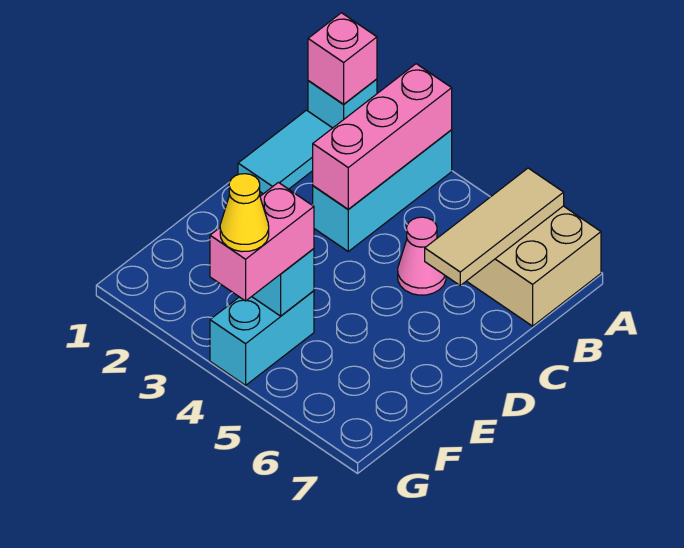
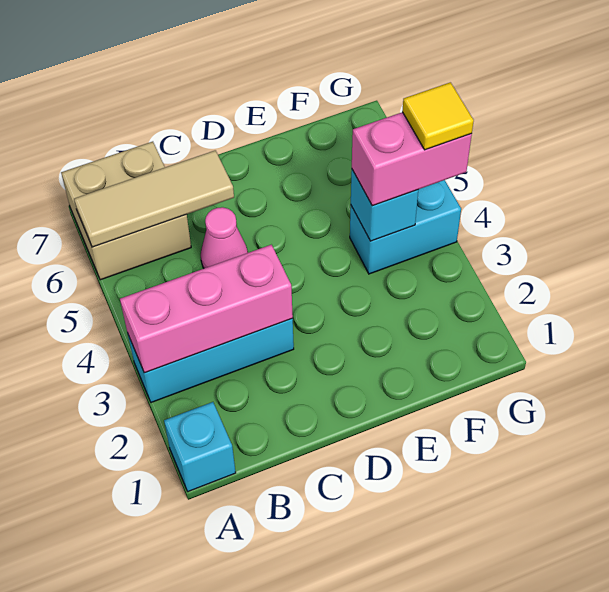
pink brick A1 level 2 -> none
cyan tile B1:C1 level 1 -> none
yellow cone G4 level 4 -> yellow tile G4 level 4

